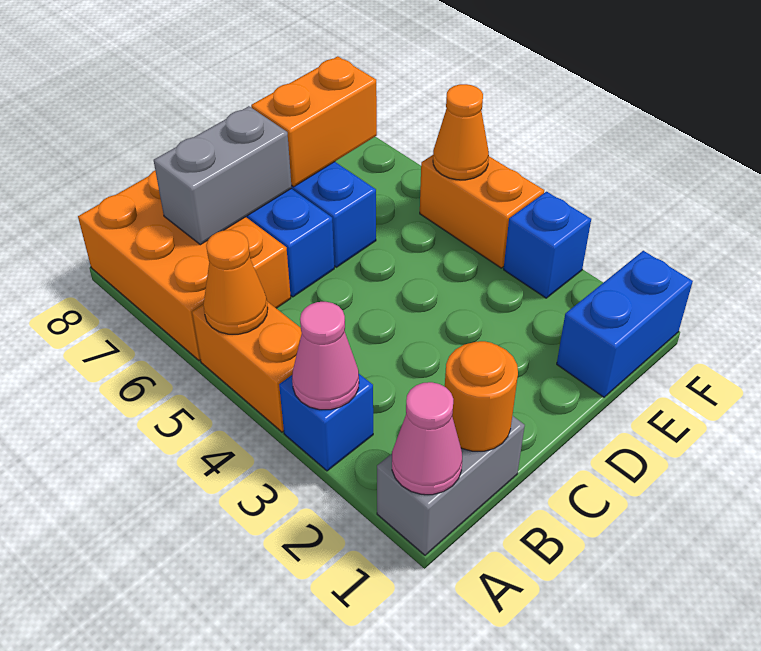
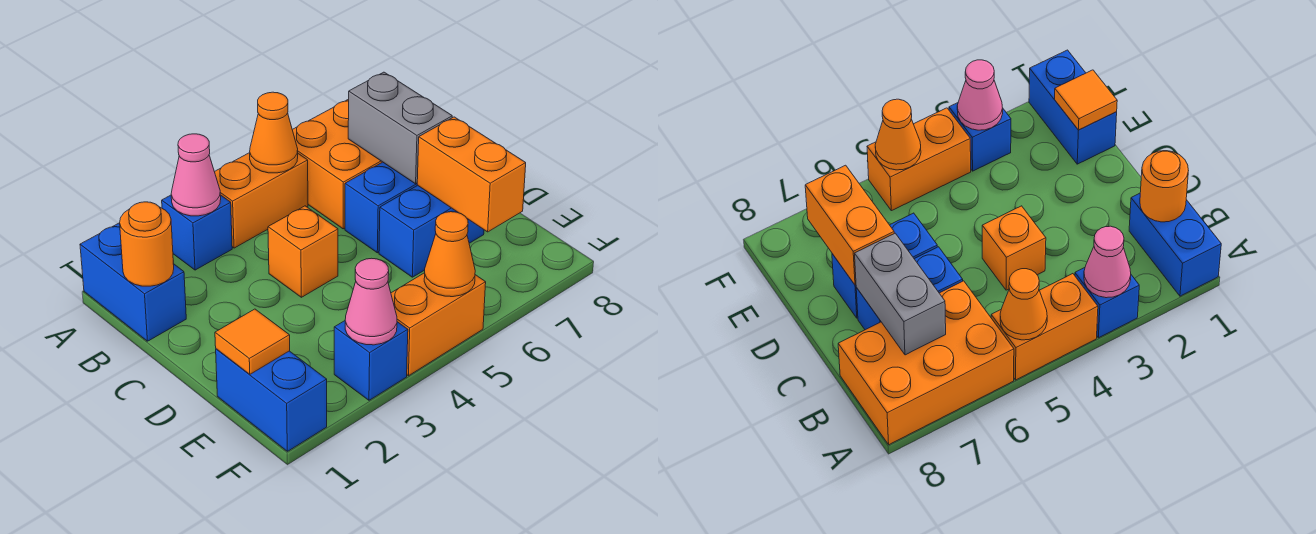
grey brick A1:B1 level 1 -> blue brick A1:B1 level 1
pink cone A1 level 2 -> pink cone F3 level 2
none -> orange brick C4 level 1
none -> orange tile E1 level 2

